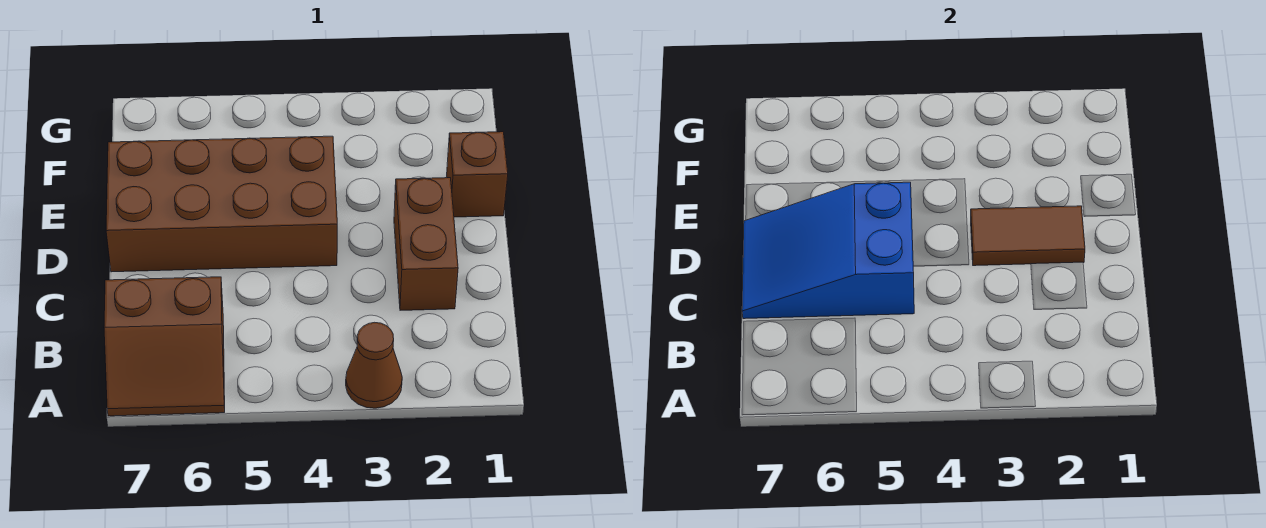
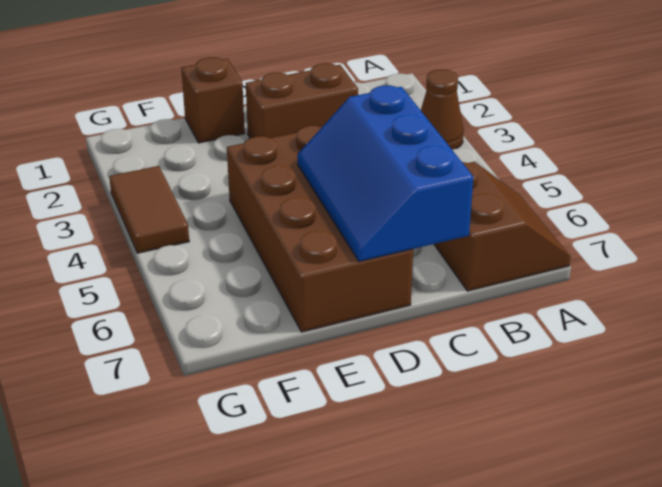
blue slope C5:D7 level 2 top 5 -> blue slope C5:D7 level 2 top C
brown tile D2:D3 level 2 -> brown tile G3:G4 level 1

